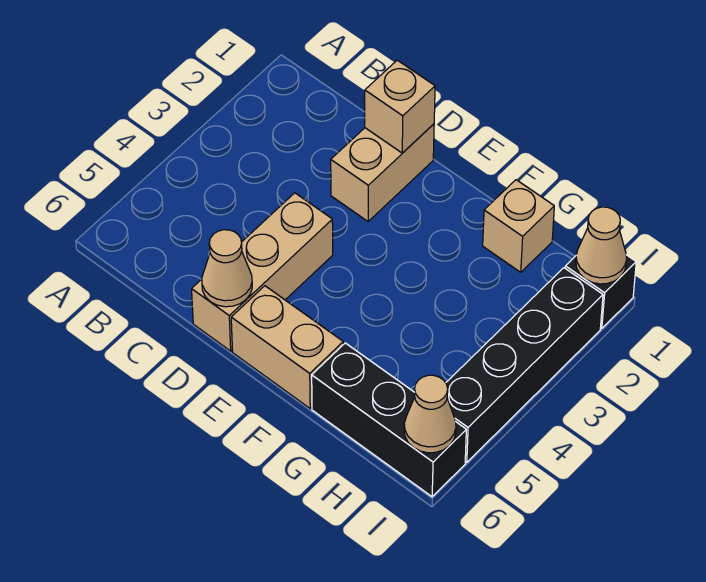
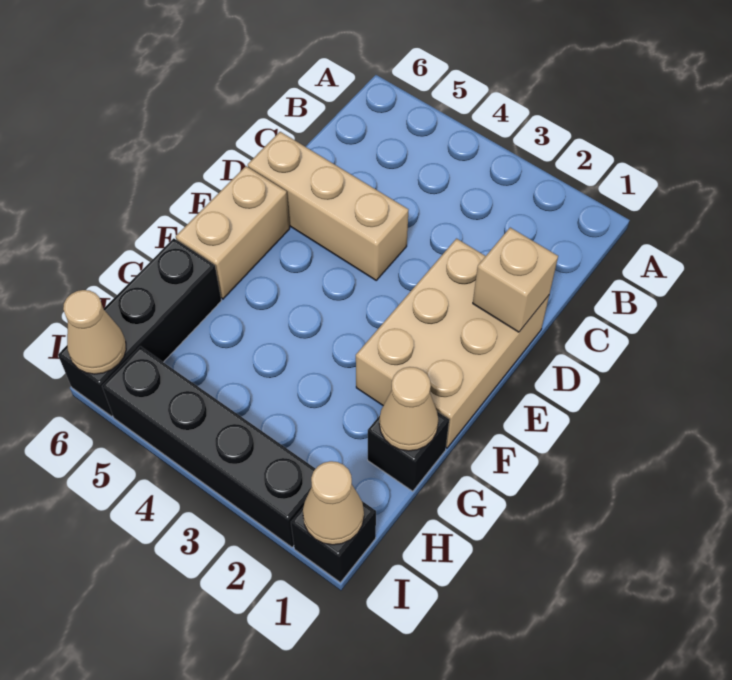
tan brick D1:D2 level 1 -> tan brick D1:F2 level 1
tan cone D6 level 2 -> tan cone G1 level 2
tan brick G1 level 1 -> black brick G1 level 1

